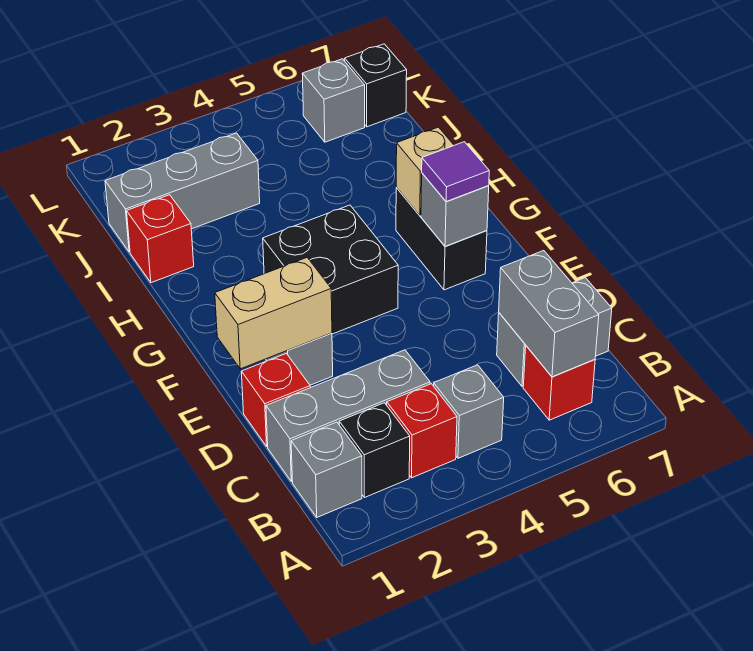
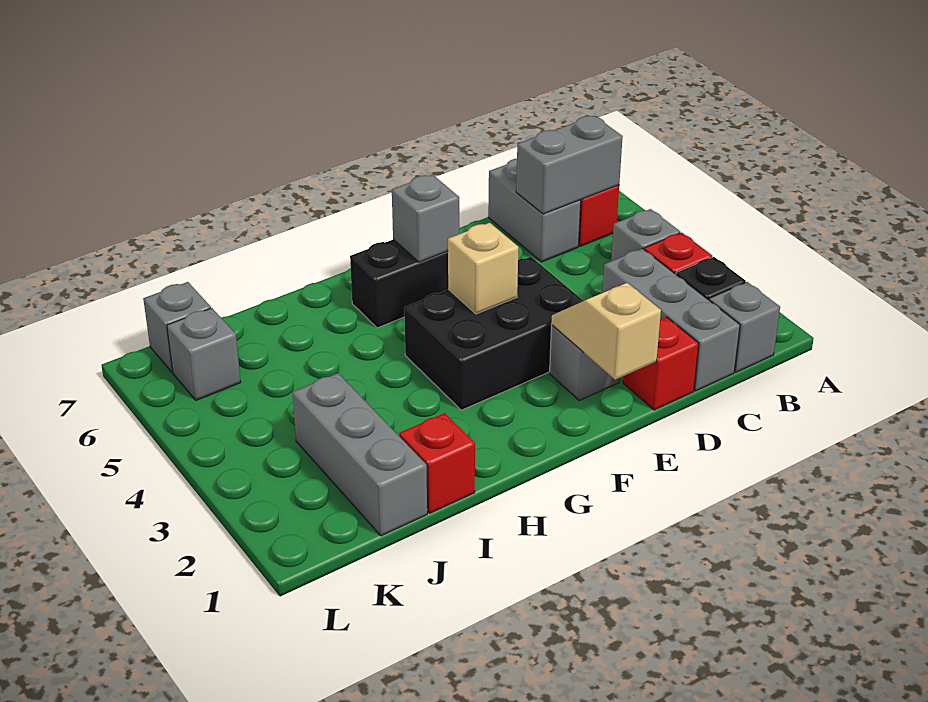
tan brick E1:E2 level 2 -> tan slope E1:E2 level 2 top 1
black brick F3:G4 level 1 -> black brick E3:G4 level 1
purple tile F6 level 3 -> none
tan brick G6 level 2 -> tan brick F4 level 2
black brick K7 level 1 -> grey brick K7 level 1

